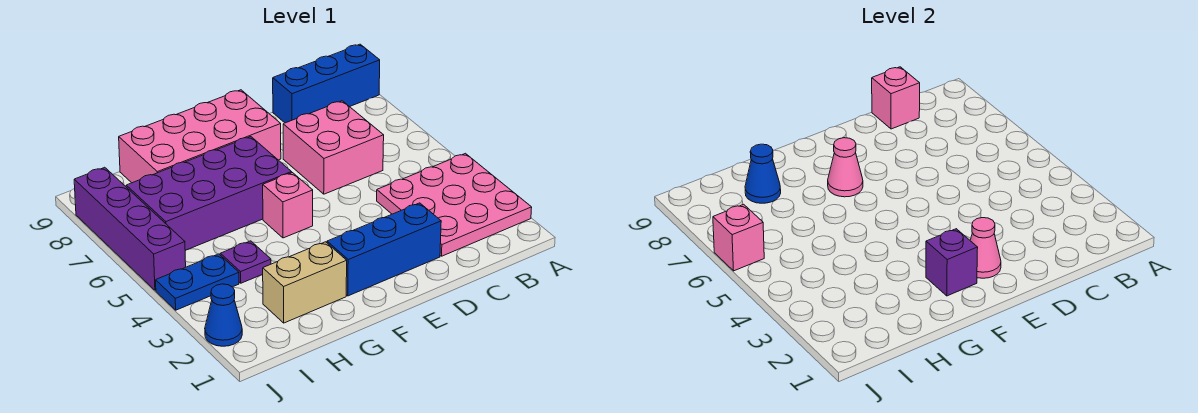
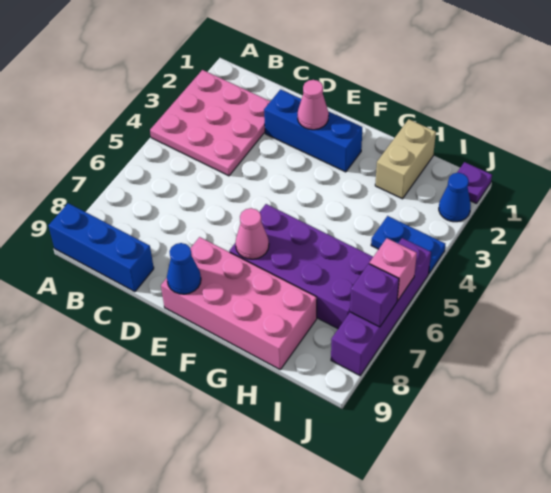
pink brick C6:D7 level 1 -> none
pink brick C9 level 2 -> none
purple brick F2 level 2 -> purple brick J7 level 2
pink brick F5 level 1 -> none
tan brick G2:H2 level 1 -> tan brick H1:H2 level 1
purple plate H4 level 1 -> purple plate J1 level 1
blue cone H8 level 2 -> blue cone E9 level 2

